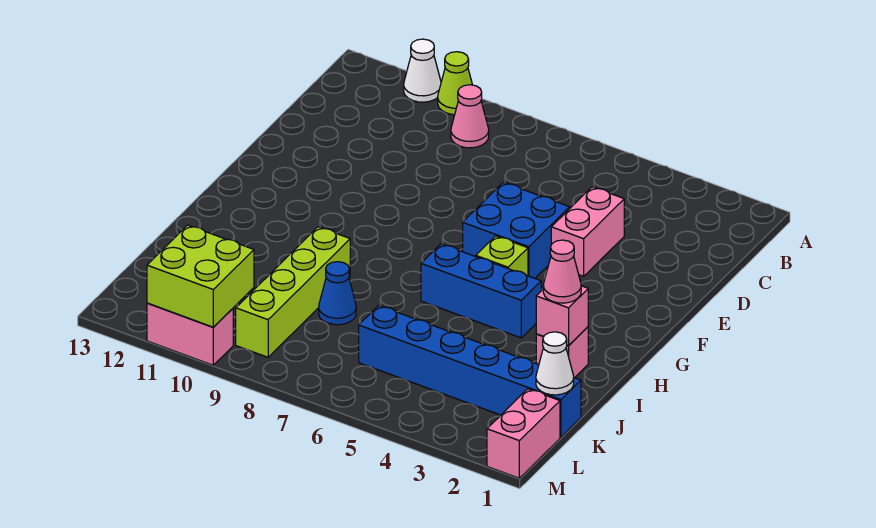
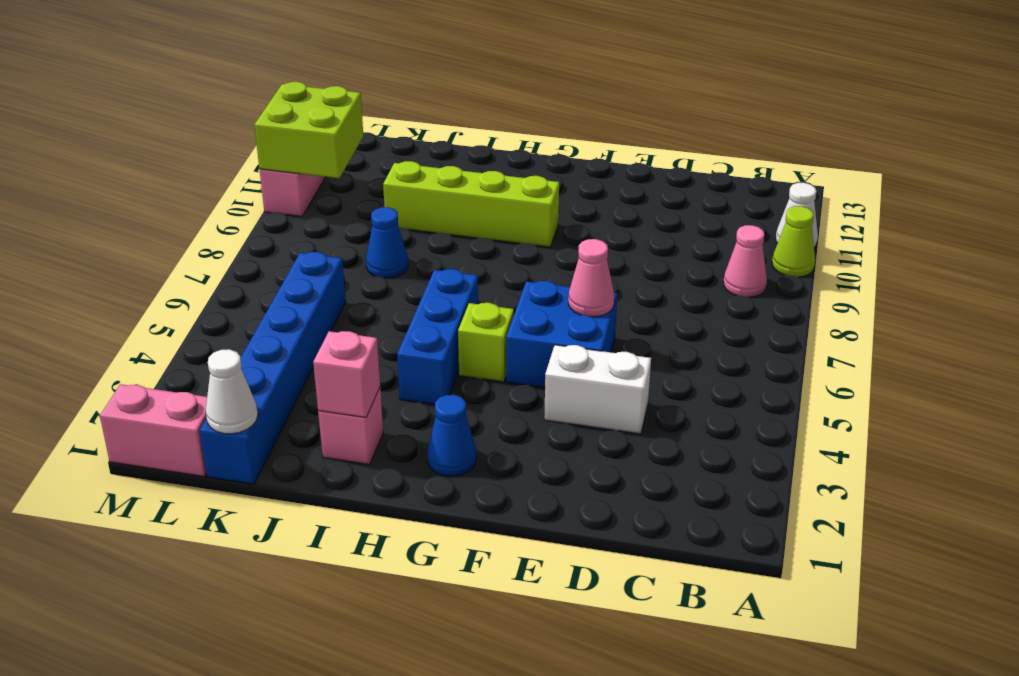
pink brick D4:E4 level 1 -> white brick D4:E4 level 1
none -> blue cone G2 level 1
pink cone I2 level 3 -> pink cone E6 level 2
lime brick I9:L9 level 1 -> lime brick G10:J10 level 1

